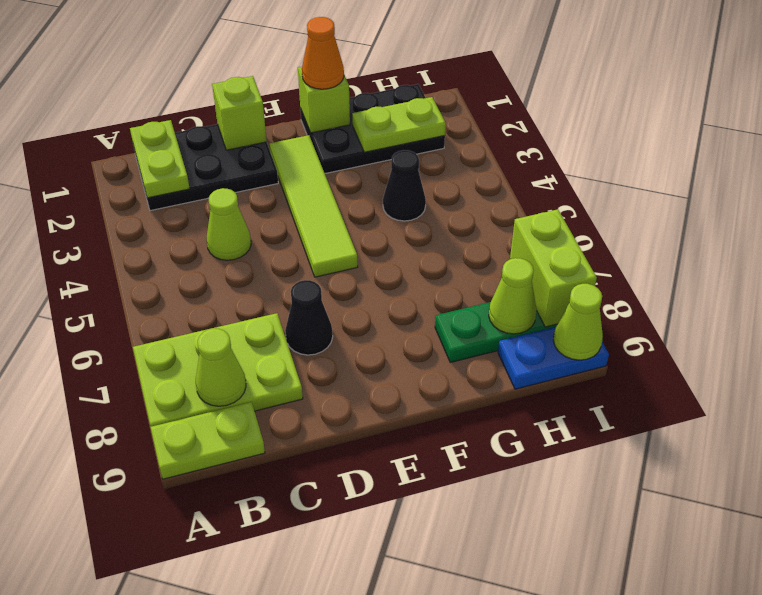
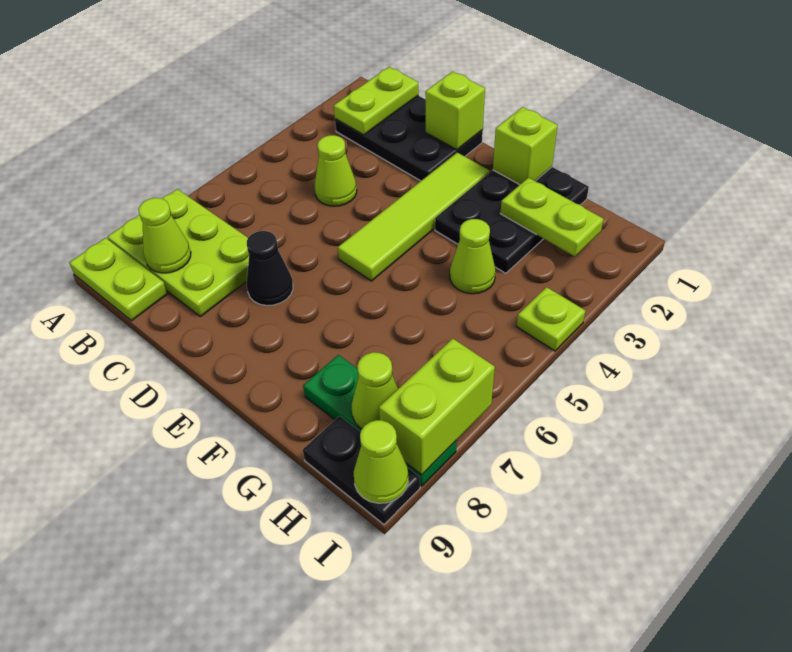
black plate F1:H2 level 1 -> black plate F1:G3 level 1
orange cone F1 level 3 -> none
black cone G4 level 1 -> lime cone G4 level 1
blue plate H9:I9 level 1 -> black plate H9:I9 level 1
none -> lime plate I4 level 1

